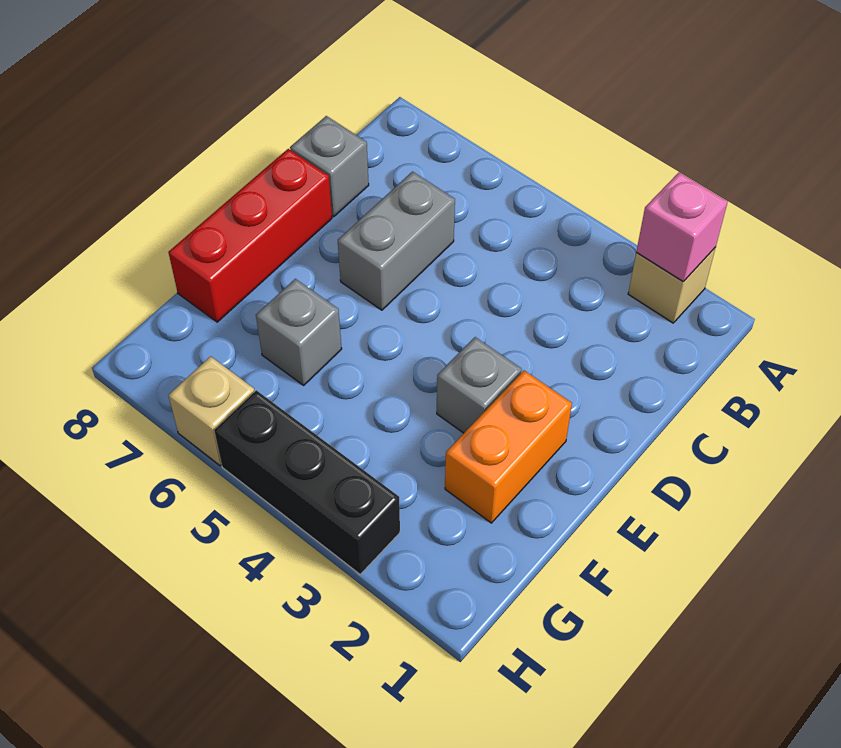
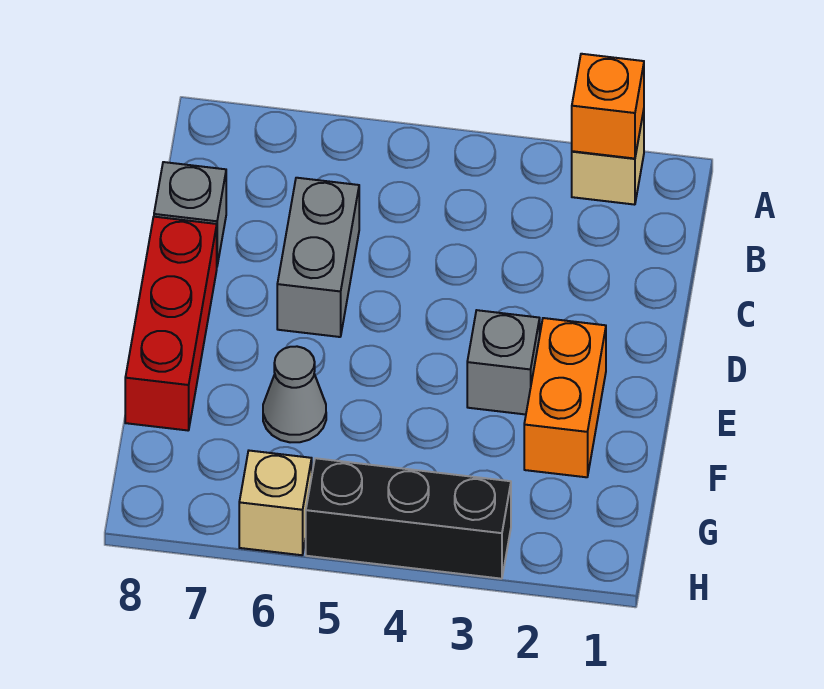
pink brick A2 level 2 -> orange brick A2 level 2
grey brick F6 level 1 -> grey cone F6 level 1

